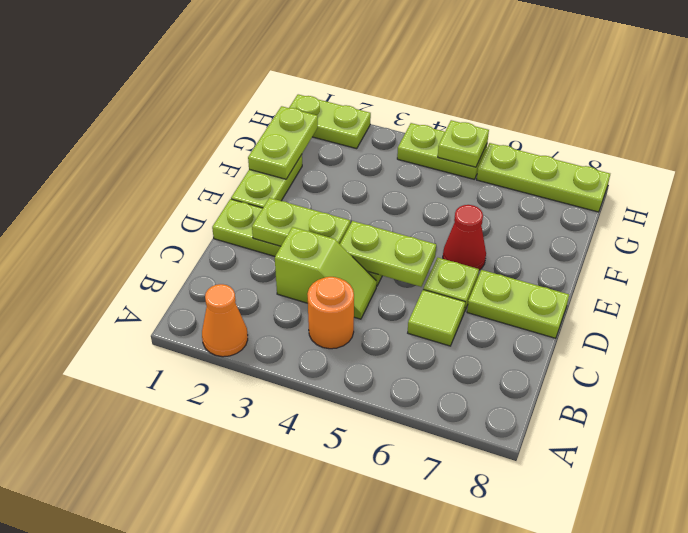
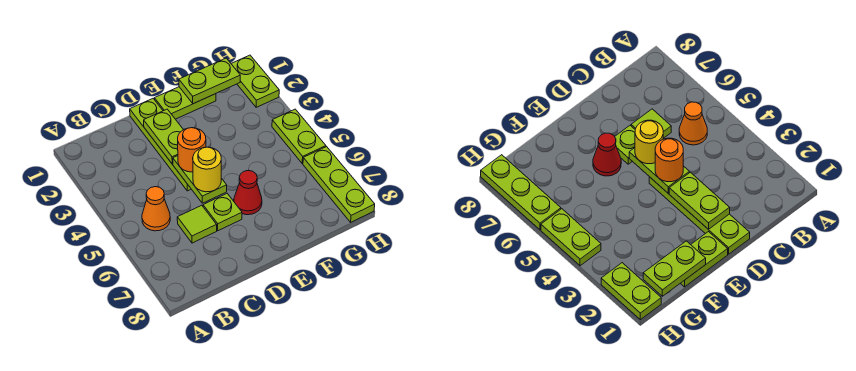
orange cone A2 level 1 -> orange cone B5 level 1
orange round brick B4 level 1 -> orange round brick D4 level 3
lime slope C3:C4 level 1 top 3 -> none
none -> yellow round brick D5 level 3
lime plate D7:D8 level 1 -> none
lime plate H5 level 2 -> none

